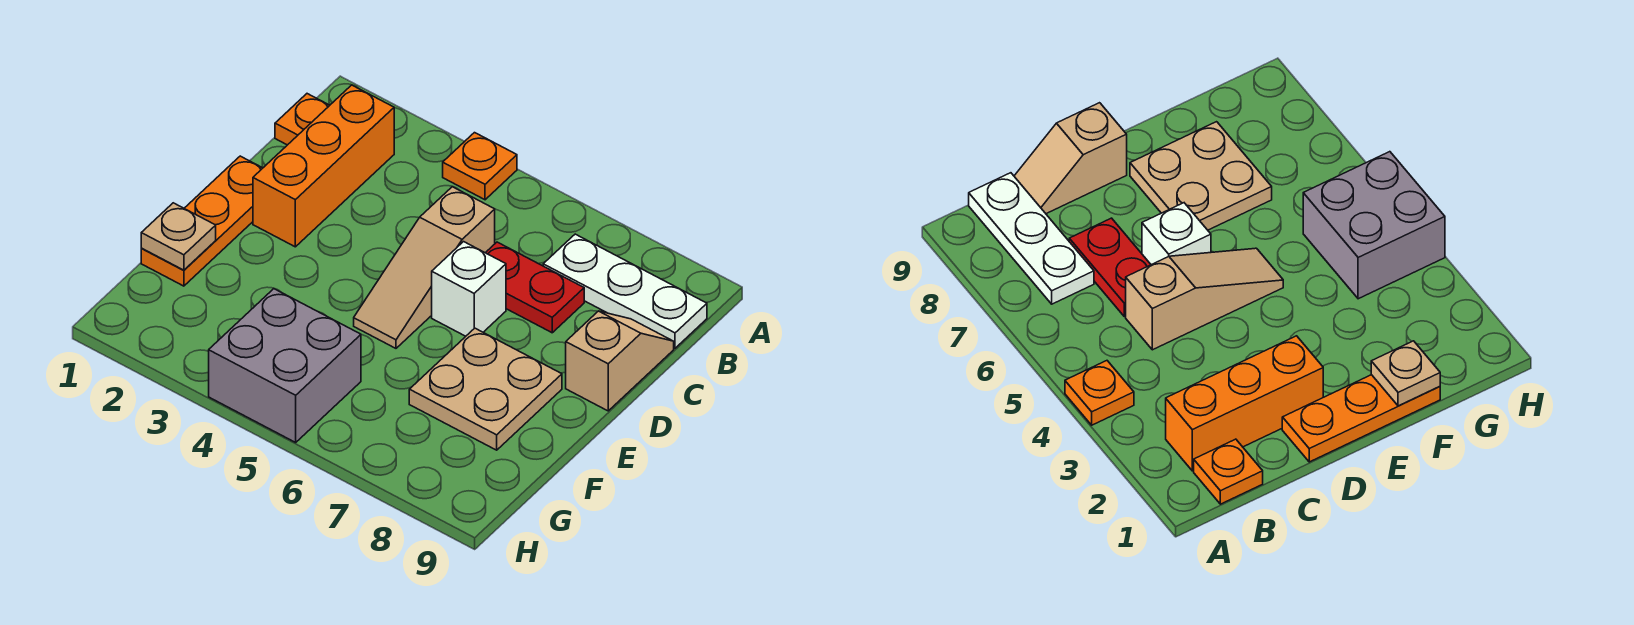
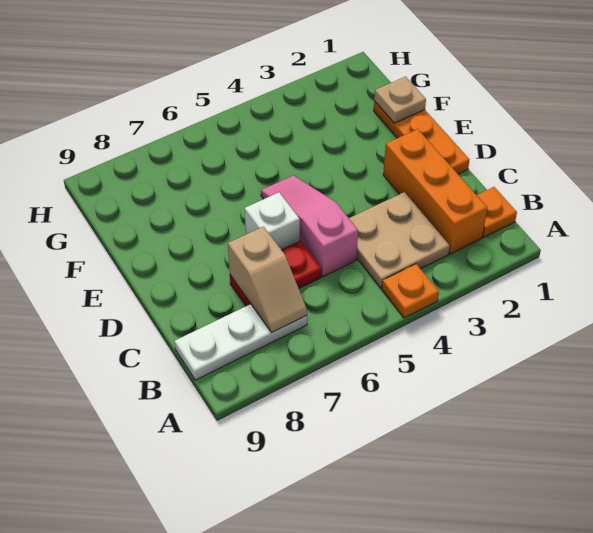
tan slope C5:E5 level 1 top C -> pink slope C5:E5 level 1 top C
tan slope C9:D9 level 1 top D -> tan slope B7:C7 level 2 top C
tan plate E7:F8 level 1 -> tan plate B3:C4 level 1
grey brick G4:H5 level 1 -> none

